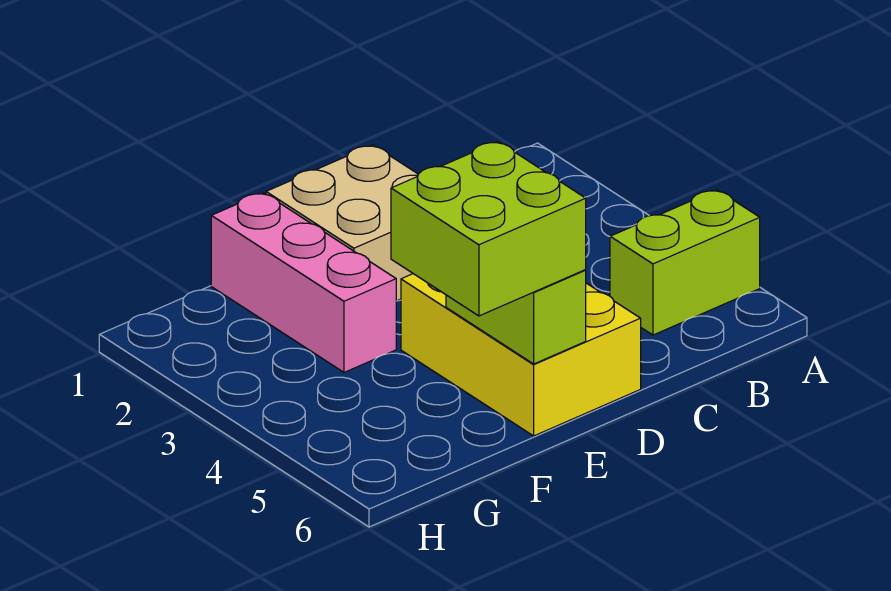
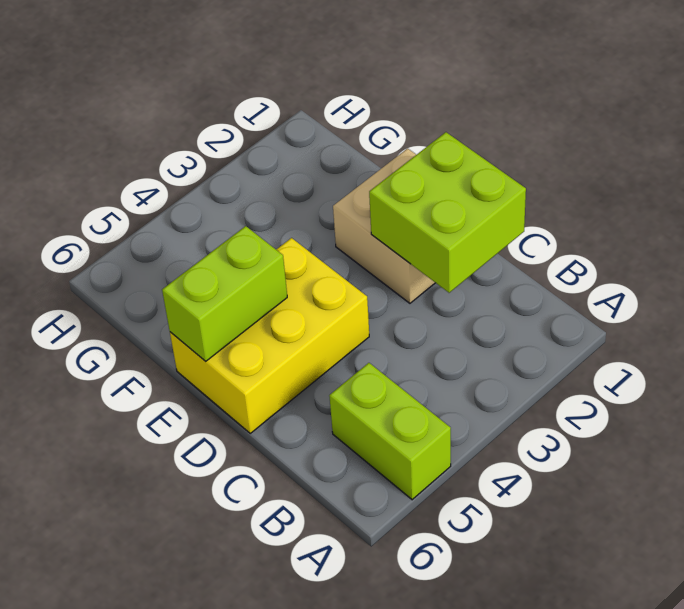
lime brick E5:F6 level 3 -> lime brick C1:D2 level 2
pink brick F1:F3 level 1 -> none

